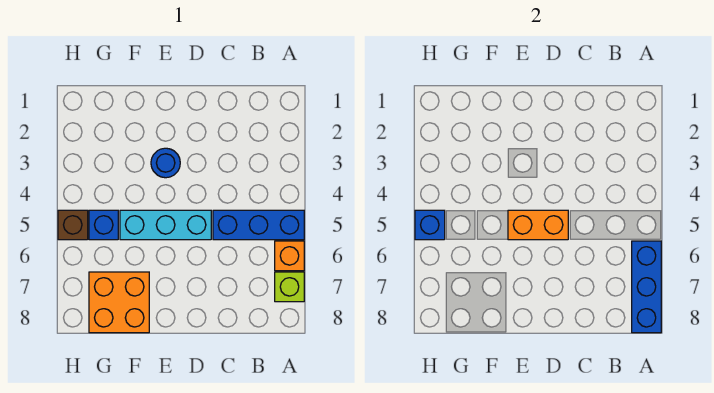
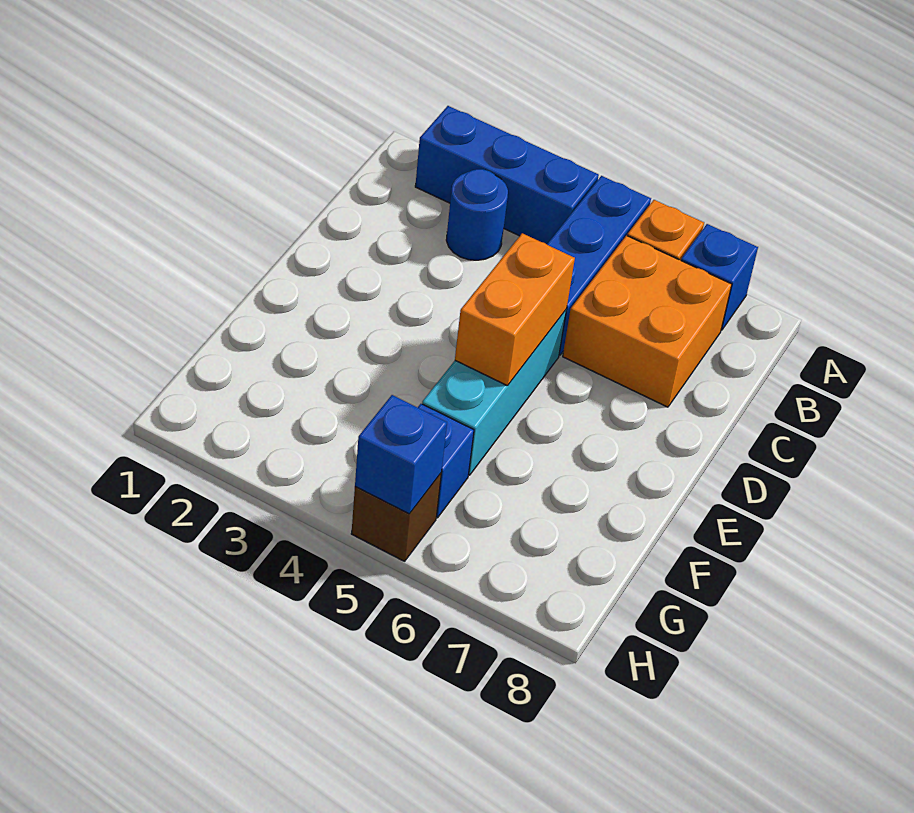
blue brick A6:A8 level 2 -> blue brick A2:A4 level 1
lime brick A7 level 1 -> blue brick A7 level 1
blue round brick E3 level 1 -> blue round brick B3 level 1
orange brick F7:G8 level 1 -> orange brick B6:C7 level 1

